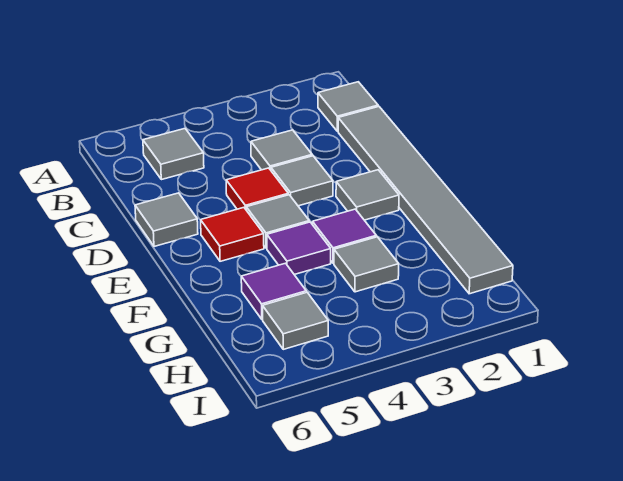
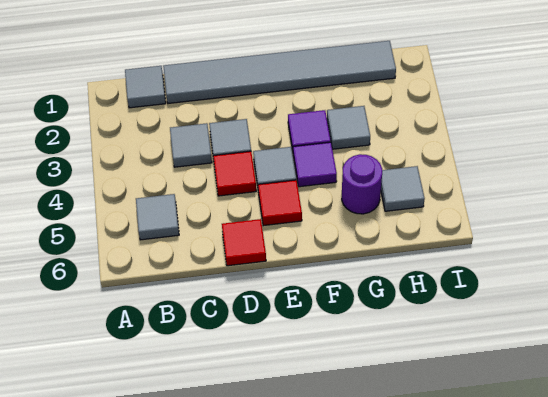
grey tile D6 level 1 -> red tile D6 level 1
grey tile E2 level 1 -> none
purple tile G5 level 1 -> purple round brick G5 level 1

